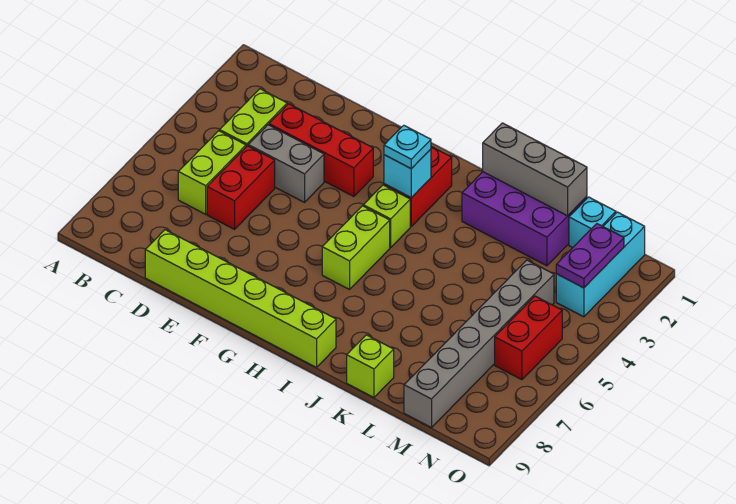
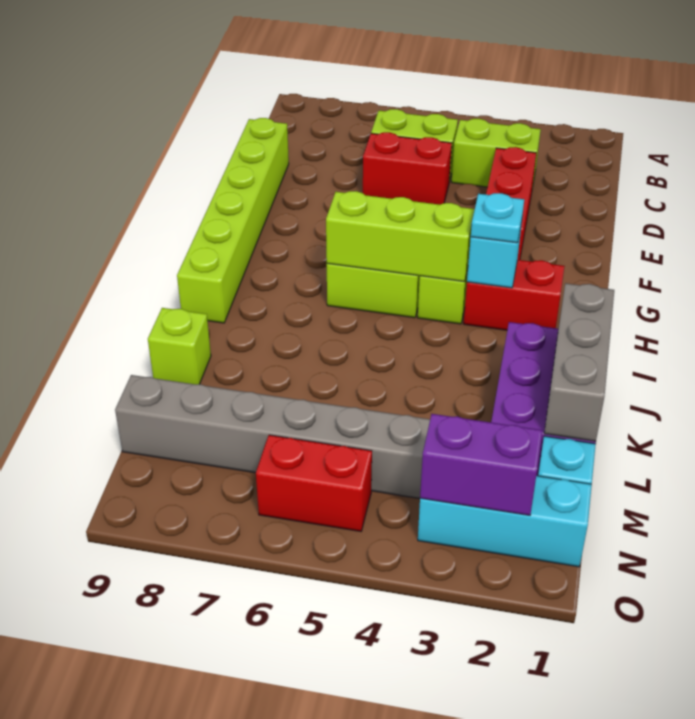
grey brick D4:E4 level 1 -> none
none -> lime brick H4:H6 level 2
purple plate N2:N3 level 2 -> purple brick N2:N3 level 2

